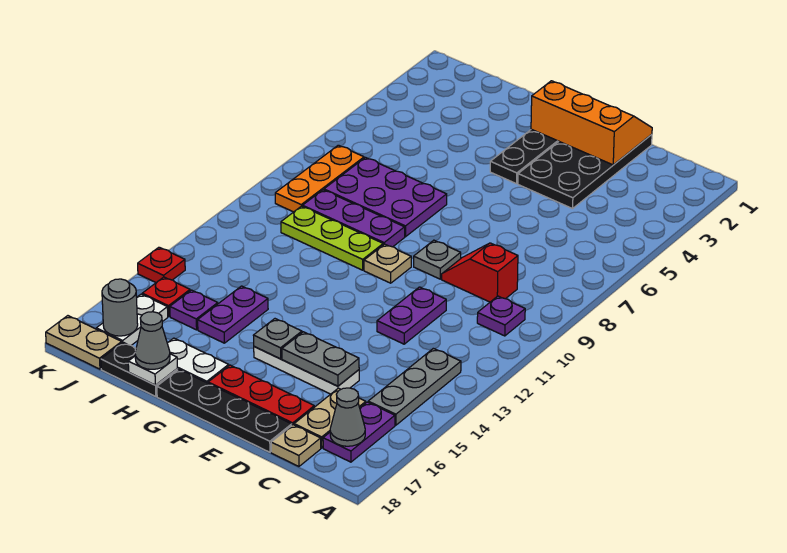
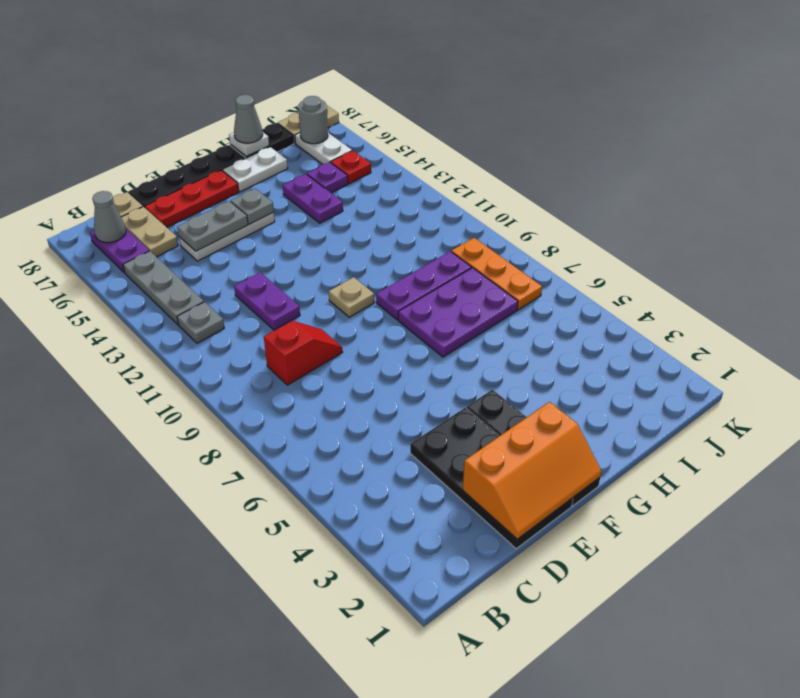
purple plate B10 level 1 -> none
grey plate E9 level 1 -> grey plate B12 level 1
lime plate G10:I10 level 1 -> none
red plate K14 level 1 -> none

